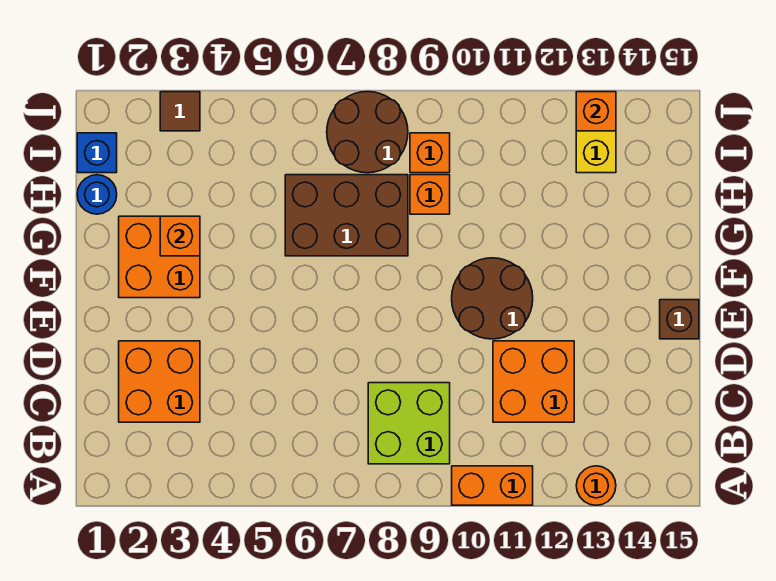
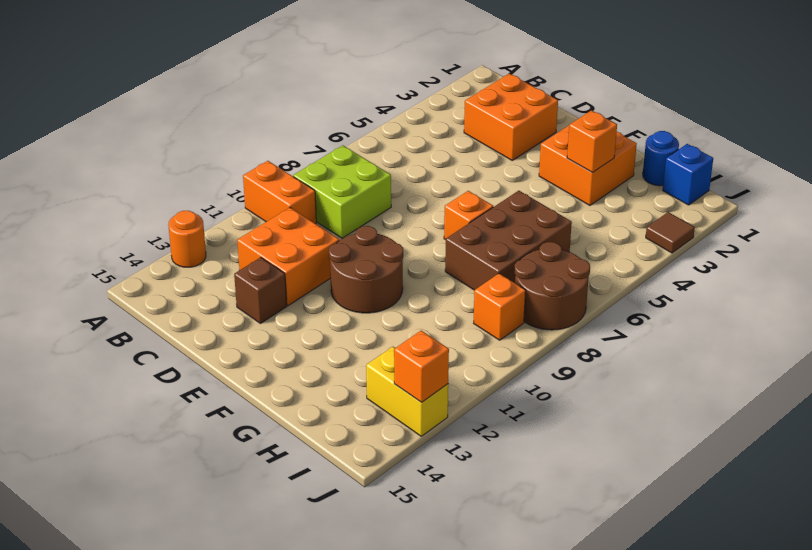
orange brick A10:A11 level 1 -> orange brick A10:B10 level 1
brown brick E15 level 1 -> brown brick D13 level 1
orange brick H9 level 1 -> orange brick F7 level 1

